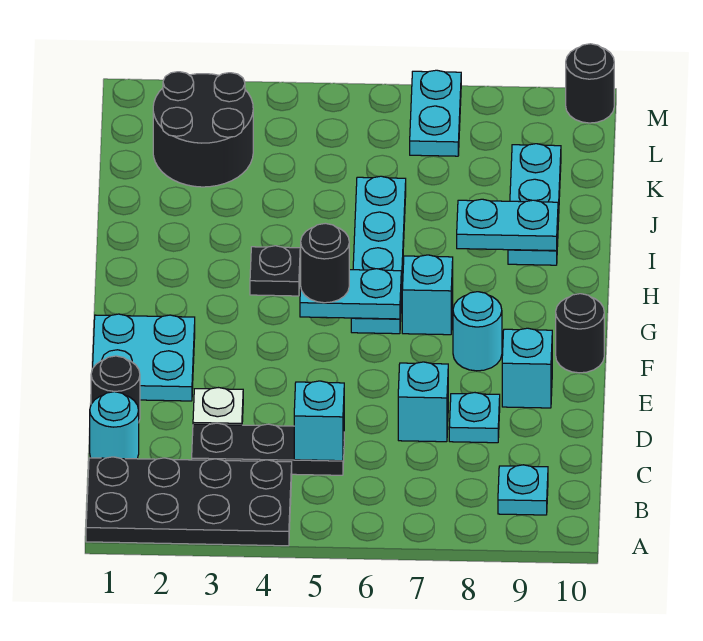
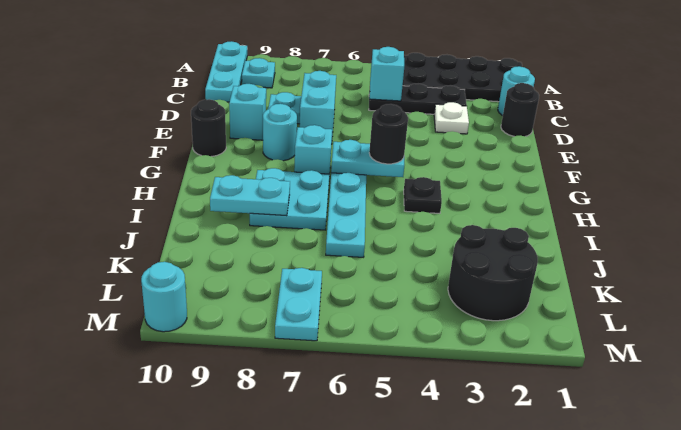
cyan brick D7 level 1 -> cyan brick D7:E7 level 1
cyan plate E1:F2 level 1 -> cyan plate H7:I8 level 1
cyan plate I9:K9 level 1 -> cyan plate A10:C10 level 1
black round brick M10 level 1 -> cyan round brick M10 level 1

